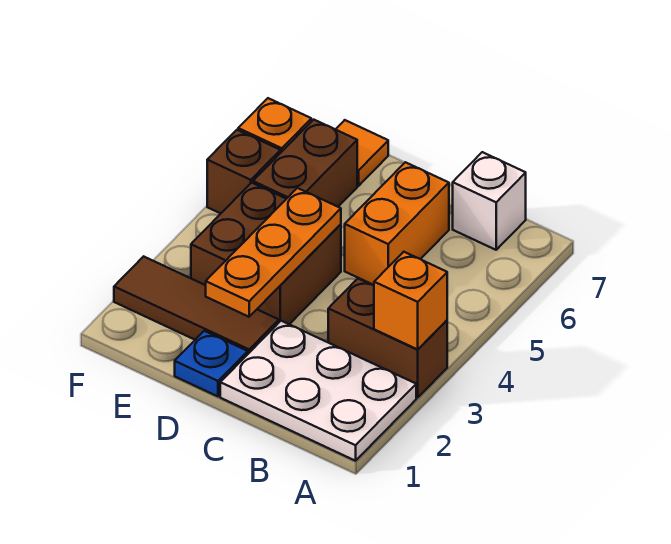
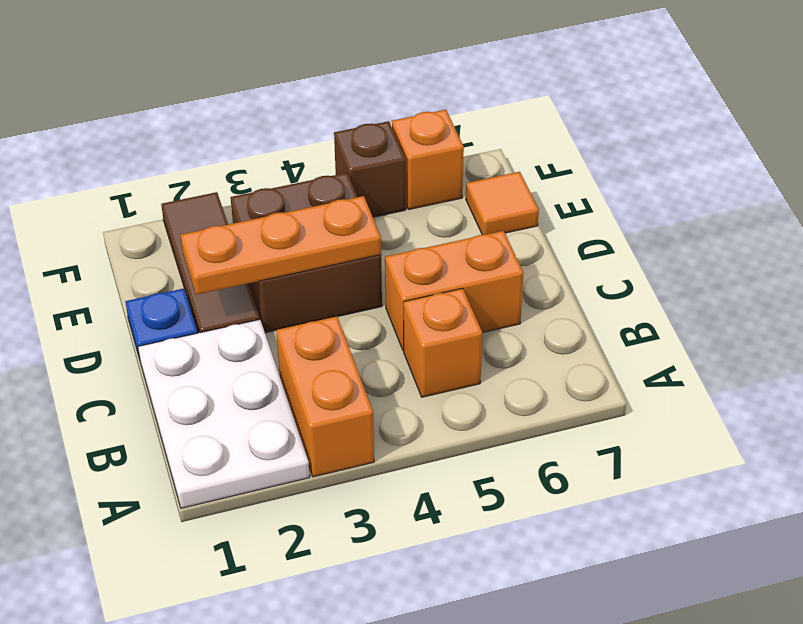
brown brick A3:B3 level 1 -> orange brick A3:B3 level 1
orange brick A3 level 2 -> orange brick B5 level 1
white brick B7 level 1 -> none
brown brick E5:E6 level 1 -> none

